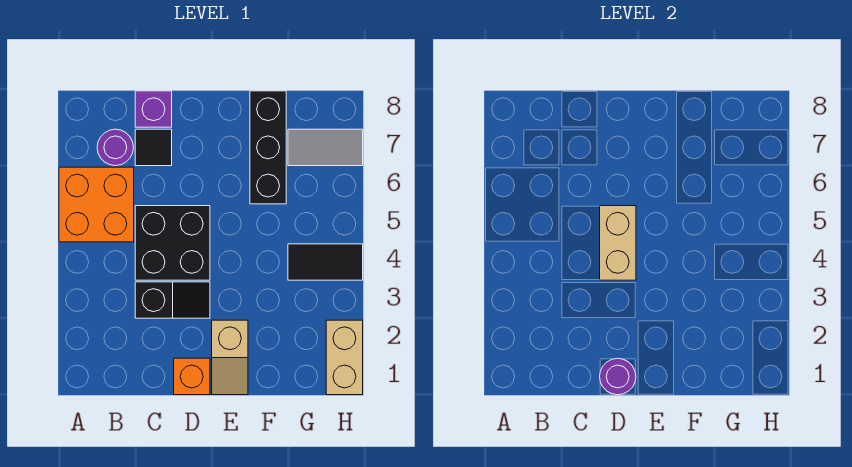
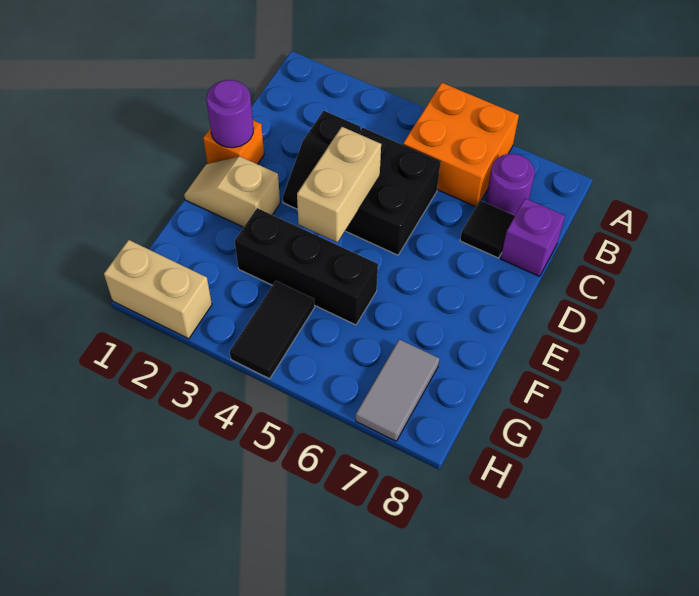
tan brick D4:D5 level 2 -> tan brick D4:E4 level 2
black brick F6:F8 level 1 -> black brick F3:F5 level 1

